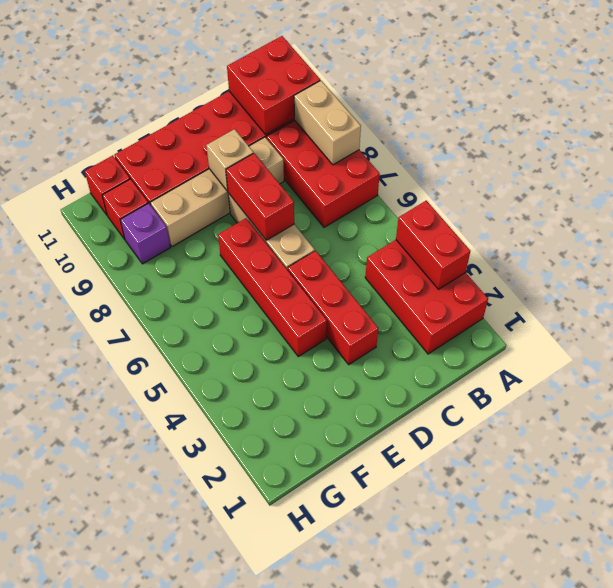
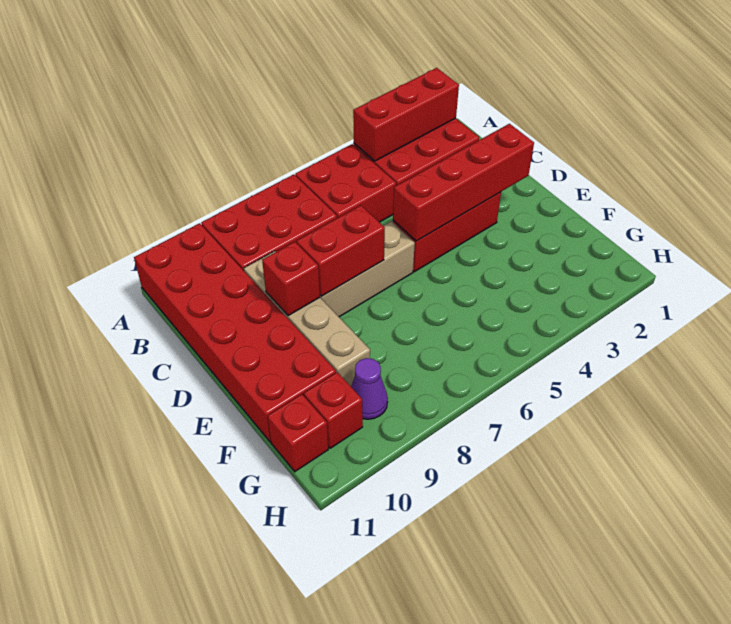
red brick A3:A4 level 2 -> red brick A2:A4 level 2
tan brick A8:A9 level 2 -> none
red brick A10:B11 level 2 -> red brick A5:B6 level 1
tan brick D9 level 2 -> red brick D9 level 2
red brick E4:E7 level 1 -> red brick D2:D5 level 2
purple brick G9 level 1 -> purple cone G9 level 1

